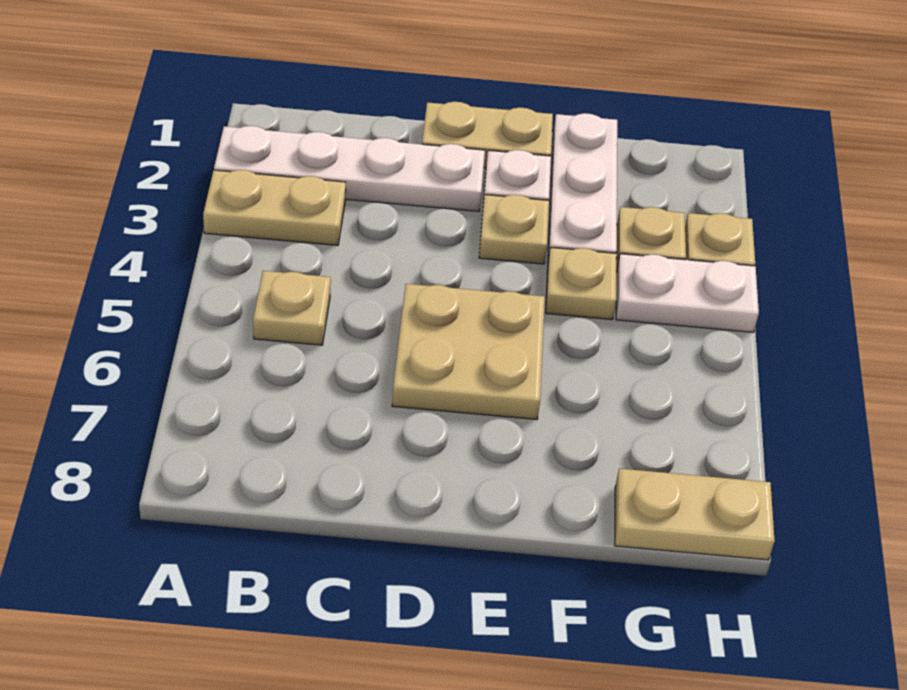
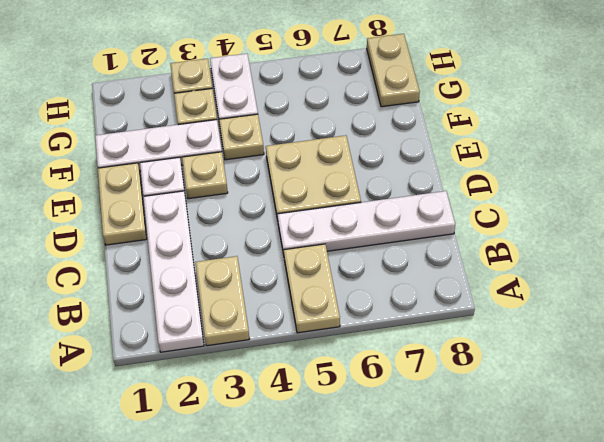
tan plate B5 level 1 -> tan plate A5:B5 level 1
none -> white plate C5:C8 level 1

